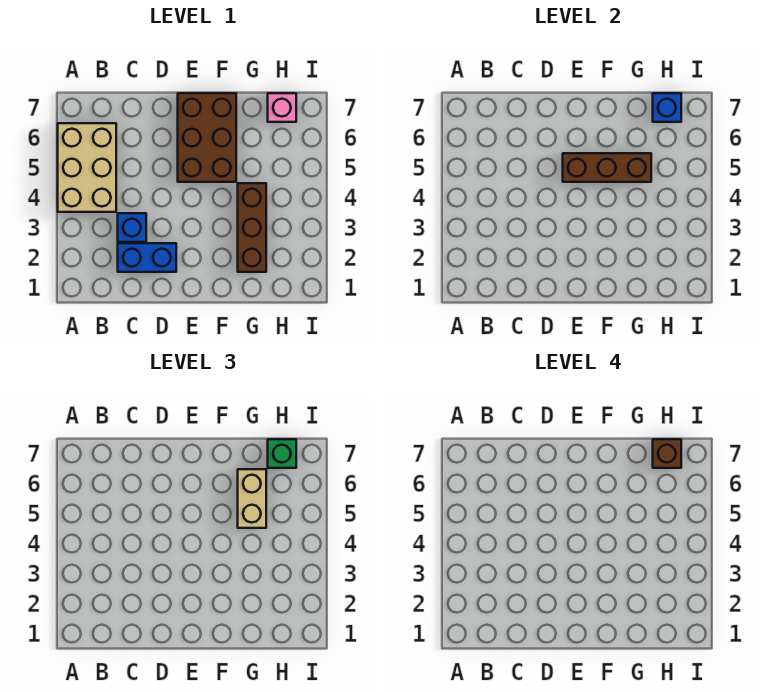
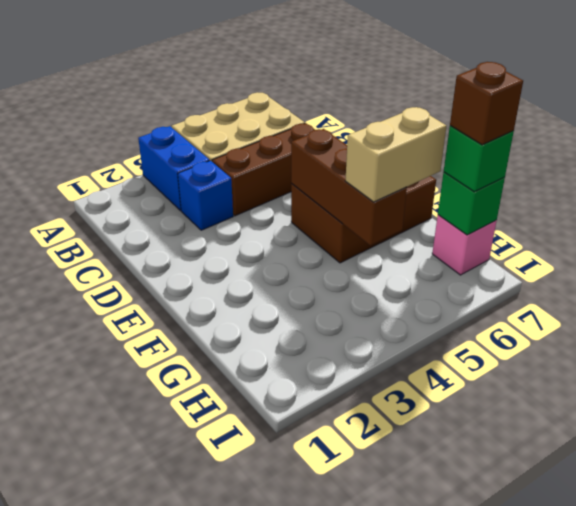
blue brick C2:D2 level 1 -> blue brick A3:B3 level 1
brown brick G2:G4 level 1 -> brown brick C4:C6 level 1
blue brick H7 level 2 -> green brick H7 level 2

